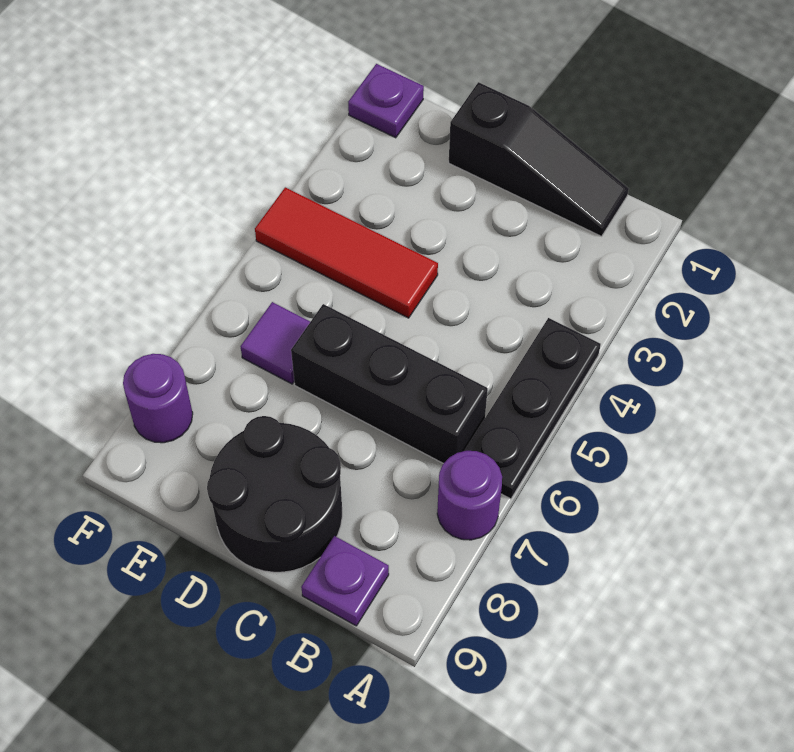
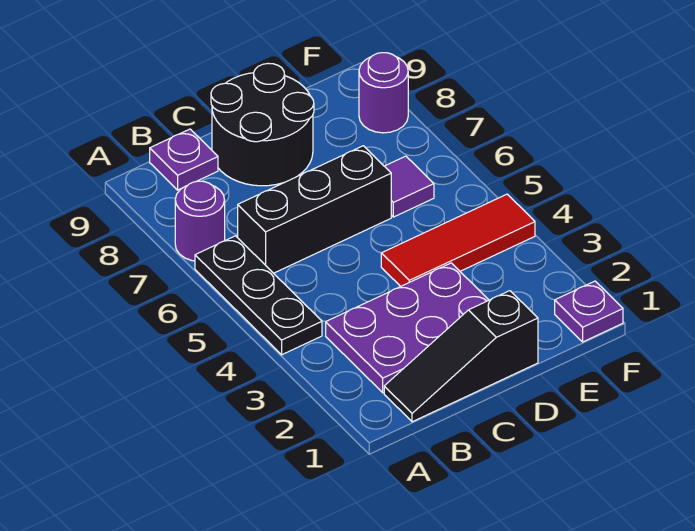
none -> purple plate B2:D3 level 1

